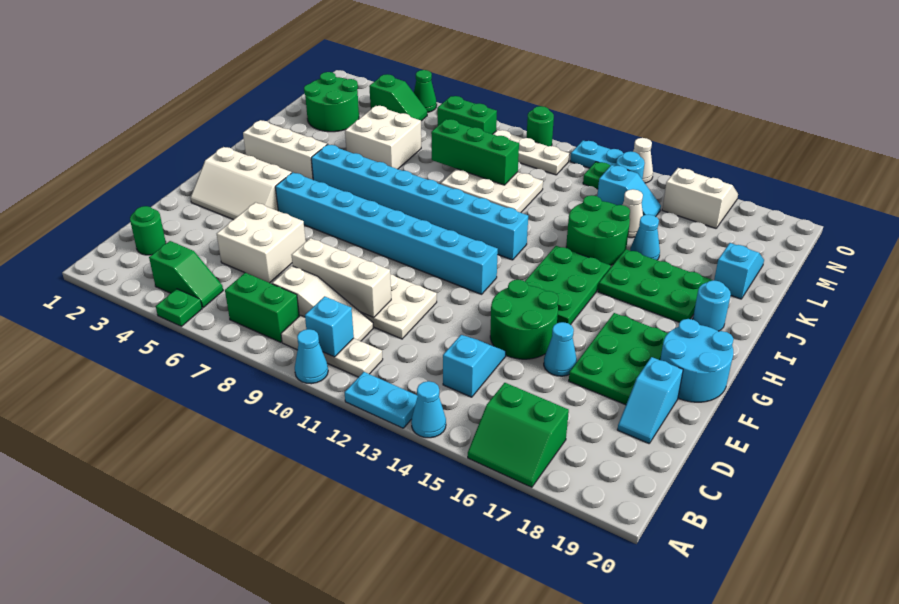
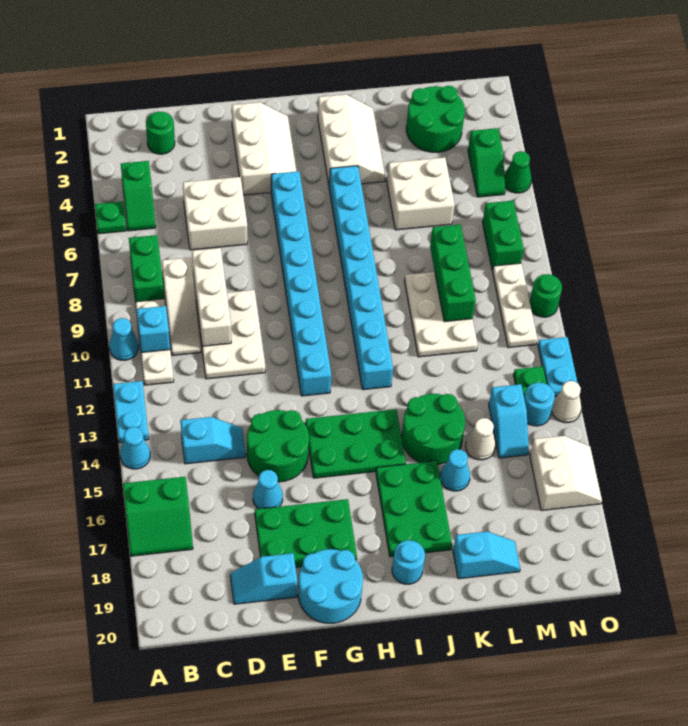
green slope A16:B17 level 1 top B -> green slope A16:B17 level 1 top 16
white slope F2:G4 level 1 top G -> white slope F2:G4 level 1 top F

